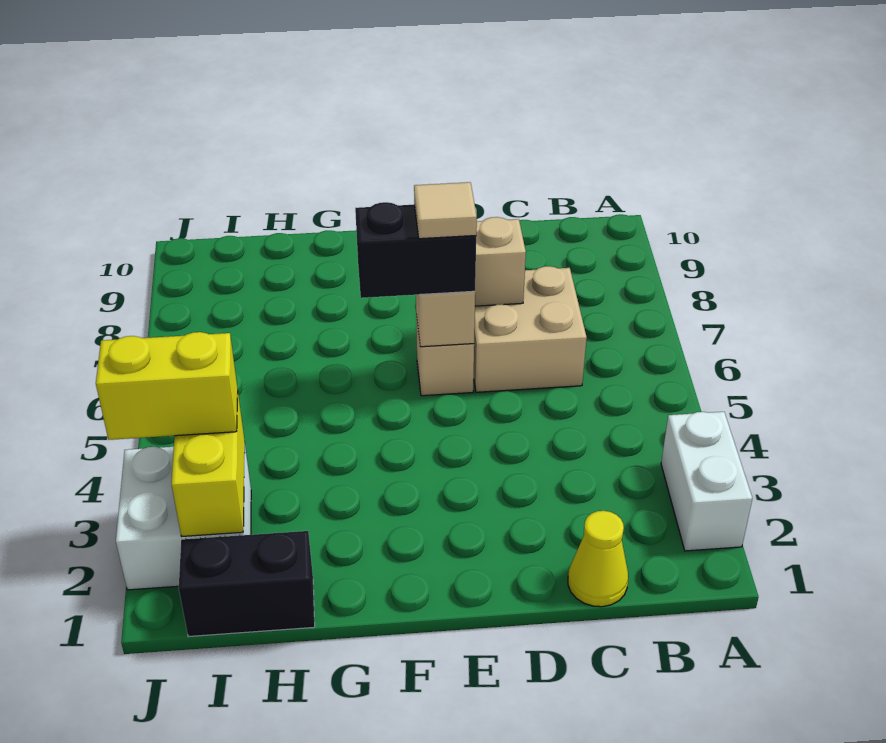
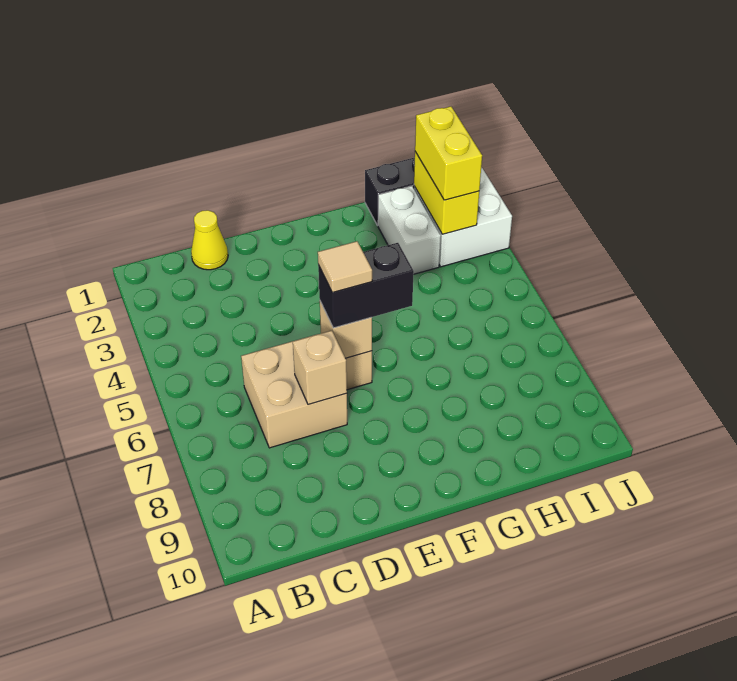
white brick A2:A3 level 1 -> white brick H2:H3 level 1
yellow brick I3:J3 level 3 -> yellow brick I2:I3 level 3

